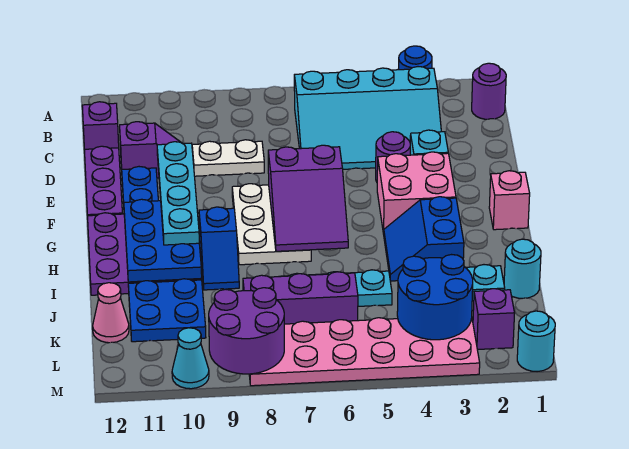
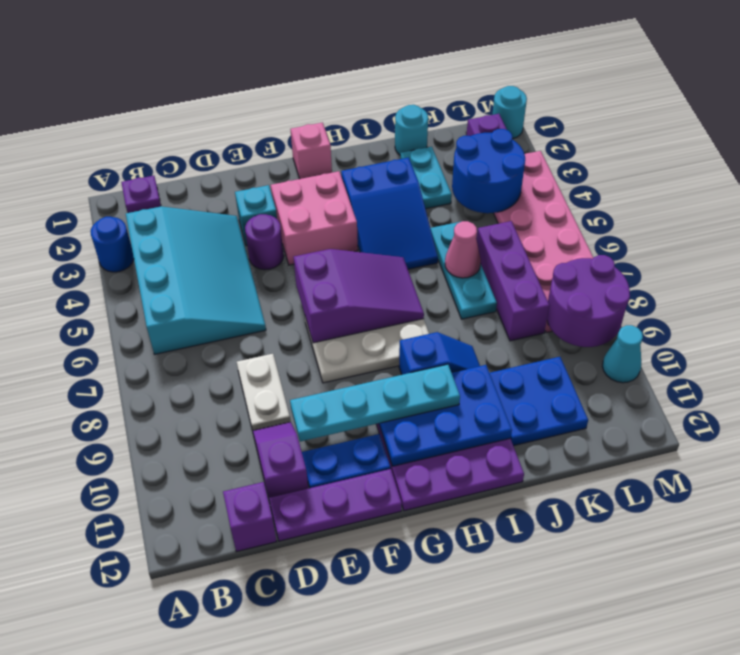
purple round brick B1 level 1 -> purple plate B1 level 1
blue slope H3:I4 level 1 top 3 -> blue slope H3:I5 level 1 top 3
pink cone K12 level 1 -> pink cone J6 level 2

